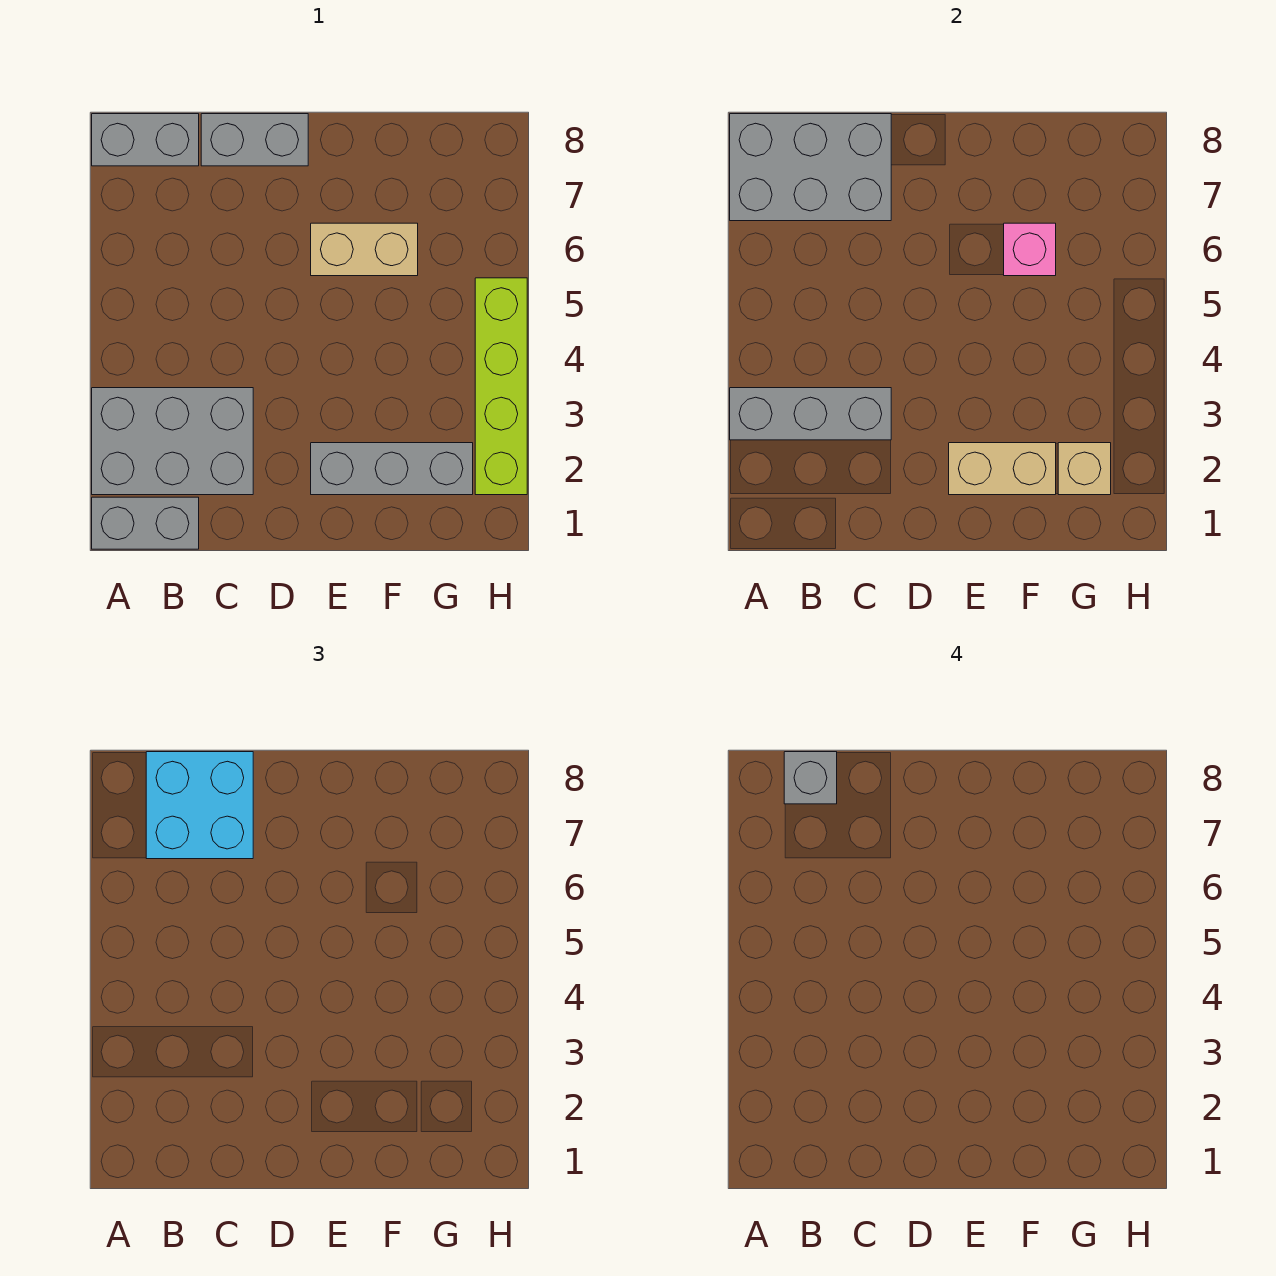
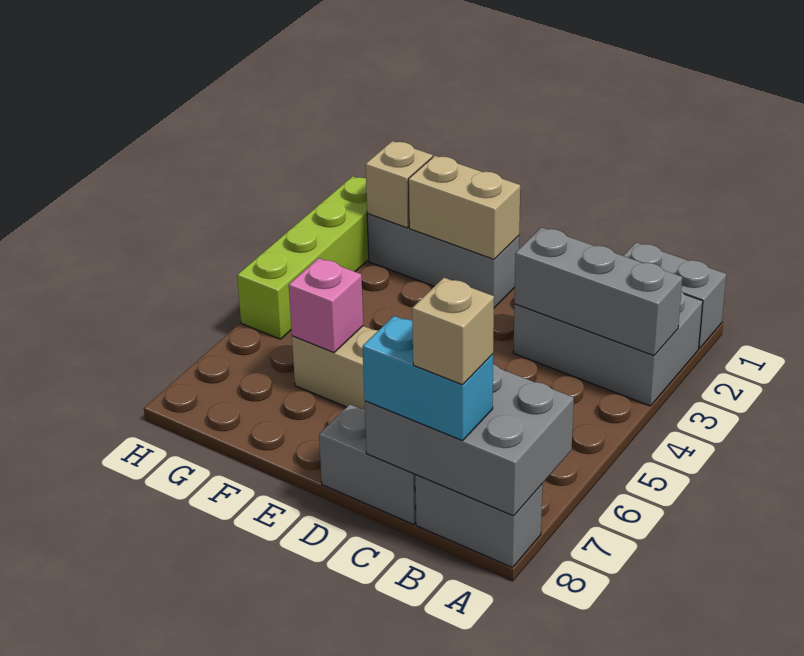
cyan brick B7:C8 level 3 -> cyan brick B8:C8 level 3
grey brick B8 level 4 -> tan brick B8 level 4

